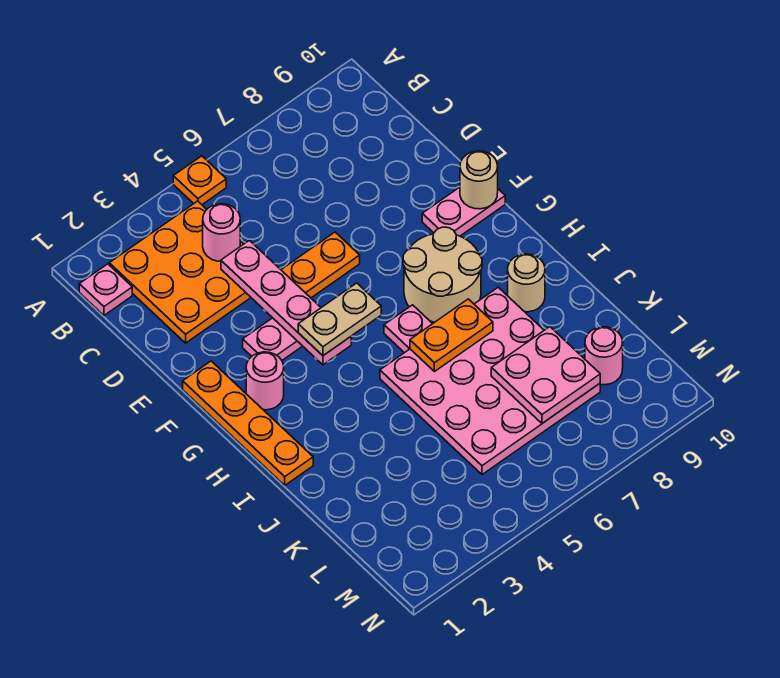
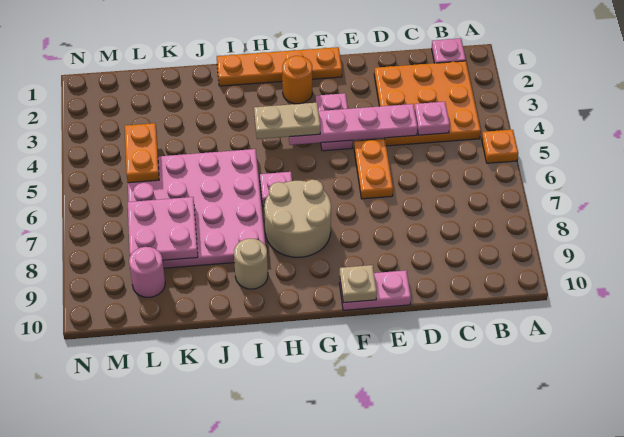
pink round brick C4 level 2 -> pink plate C4 level 2
pink plate F9:F10 level 1 -> pink plate E10:F10 level 1
tan round brick F10 level 2 -> tan plate F10 level 2
pink round brick G2 level 1 -> orange round brick G2 level 1
tan plate G4:G5 level 3 -> tan plate G4:H4 level 3
orange plate I6:I7 level 2 -> orange plate L4:L5 level 2

